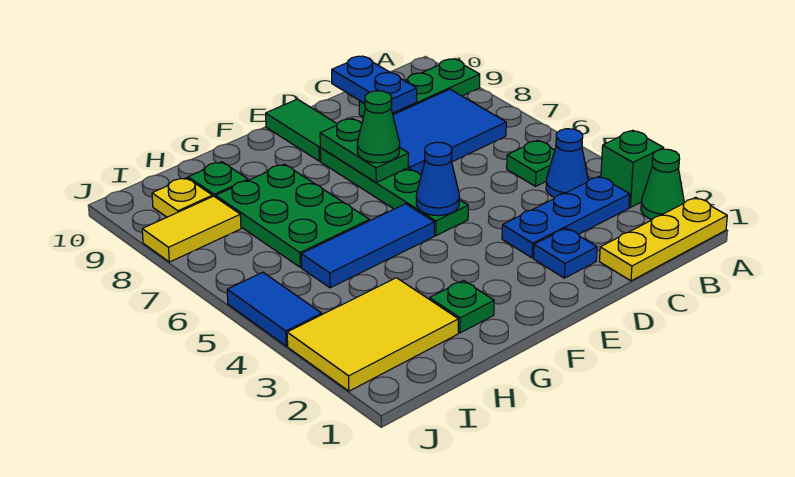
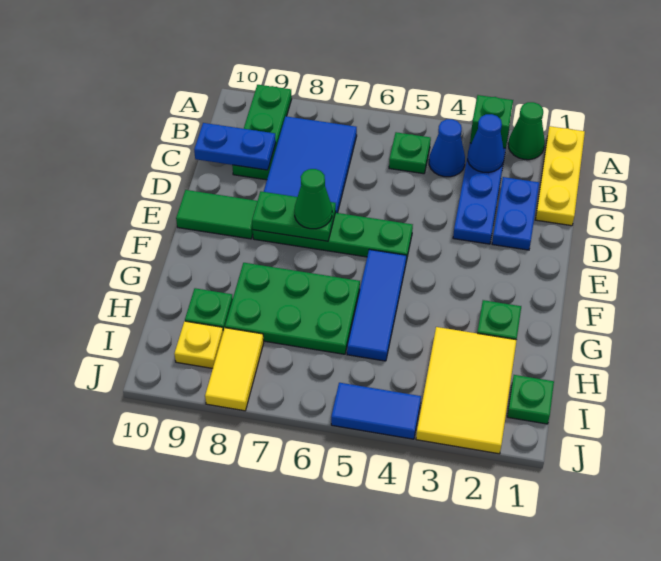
blue plate D2 level 1 -> blue plate C2:D2 level 1
blue cone E5 level 2 -> blue cone B3 level 2
none -> green plate I1 level 1

